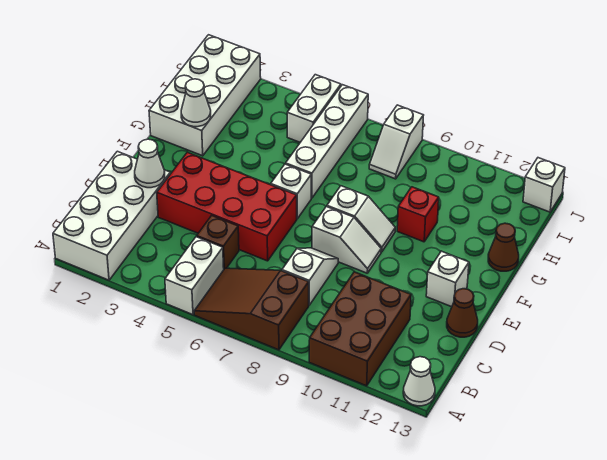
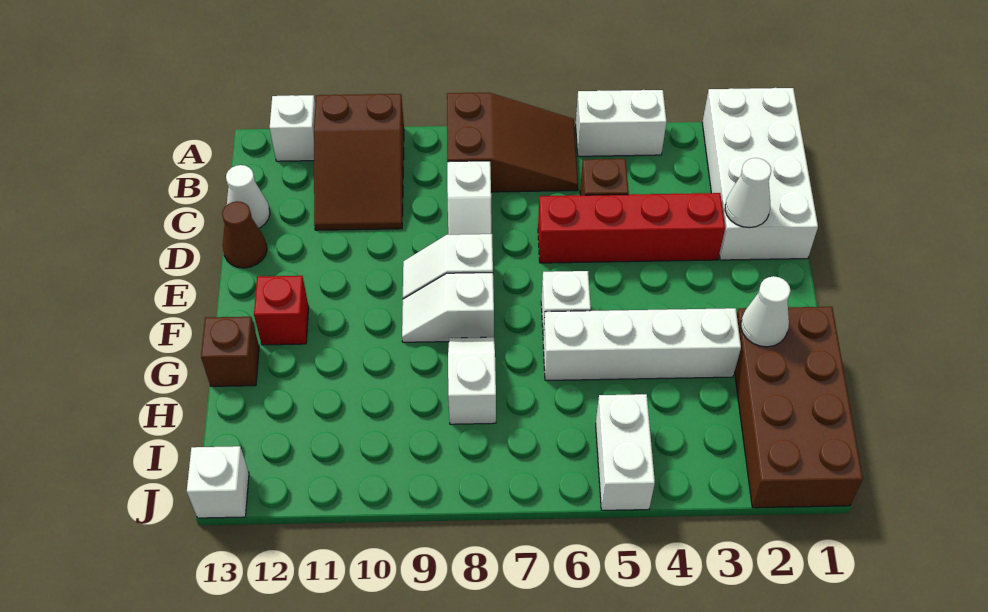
white brick A5:B5 level 1 -> white brick A4:A5 level 1
brown brick A10:C11 level 1 -> brown slope A10:C11 level 1 top A
white cone A13 level 1 -> white cone C13 level 1
red brick D3:E6 level 1 -> red brick D3:D6 level 1
white brick E12 level 1 -> white brick A12 level 1
white brick G1:J2 level 1 -> brown brick G1:J2 level 1
white brick G6:J6 level 1 -> white brick G3:G6 level 1
red brick G10 level 1 -> red brick F12 level 1
brown cone G13 level 1 -> brown brick G13 level 1
white slope I8:J8 level 1 top J -> white slope G8:H8 level 1 top H

